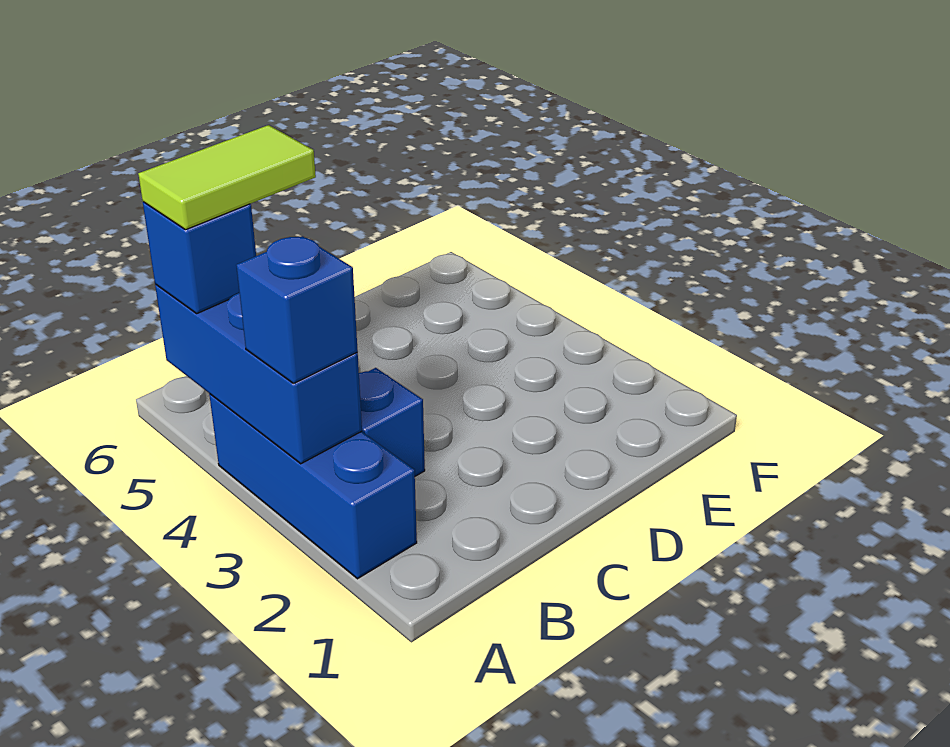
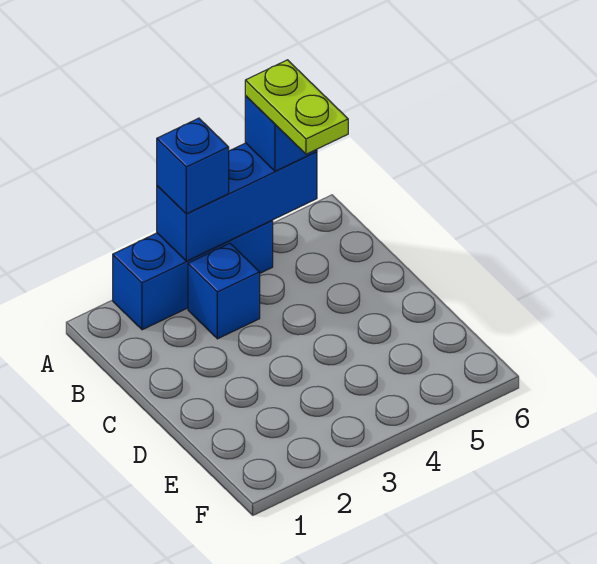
lime tile A5:B5 level 4 -> lime plate A5:B5 level 4

